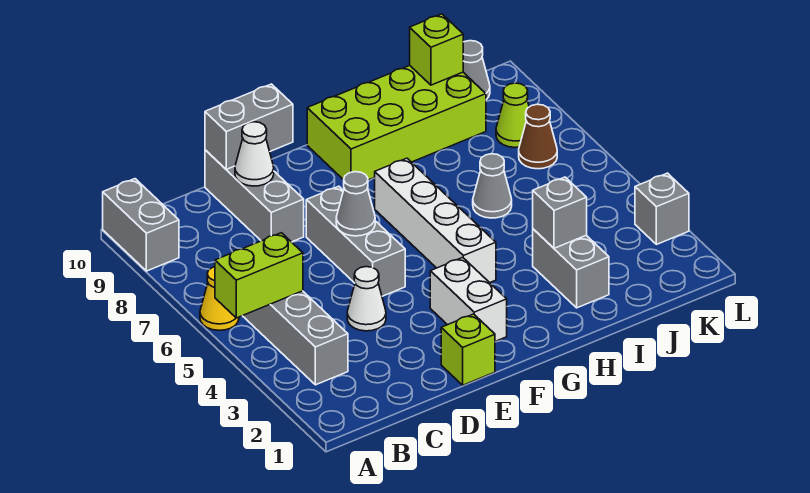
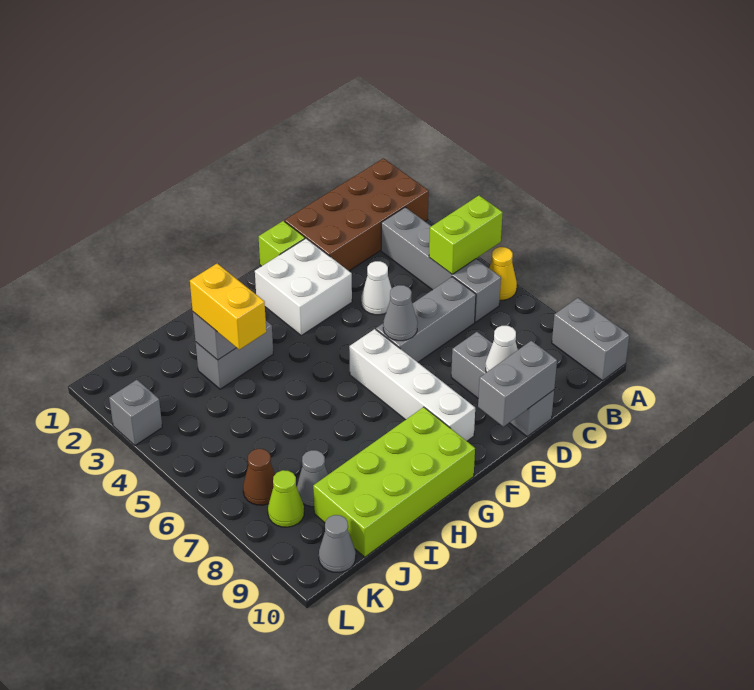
none -> brown brick A1:D2 level 1
grey brick E5:E7 level 1 -> grey brick C6:E6 level 1
white brick F2:F3 level 1 -> white brick E2:F3 level 1
white brick G4:G7 level 1 -> white brick F6:F9 level 1
grey brick I2:I3 level 1 -> grey brick H3:I3 level 1
none -> yellow brick I3:I4 level 3
grey cone I6 level 1 -> grey cone J8 level 1
lime brick J10 level 2 -> none

